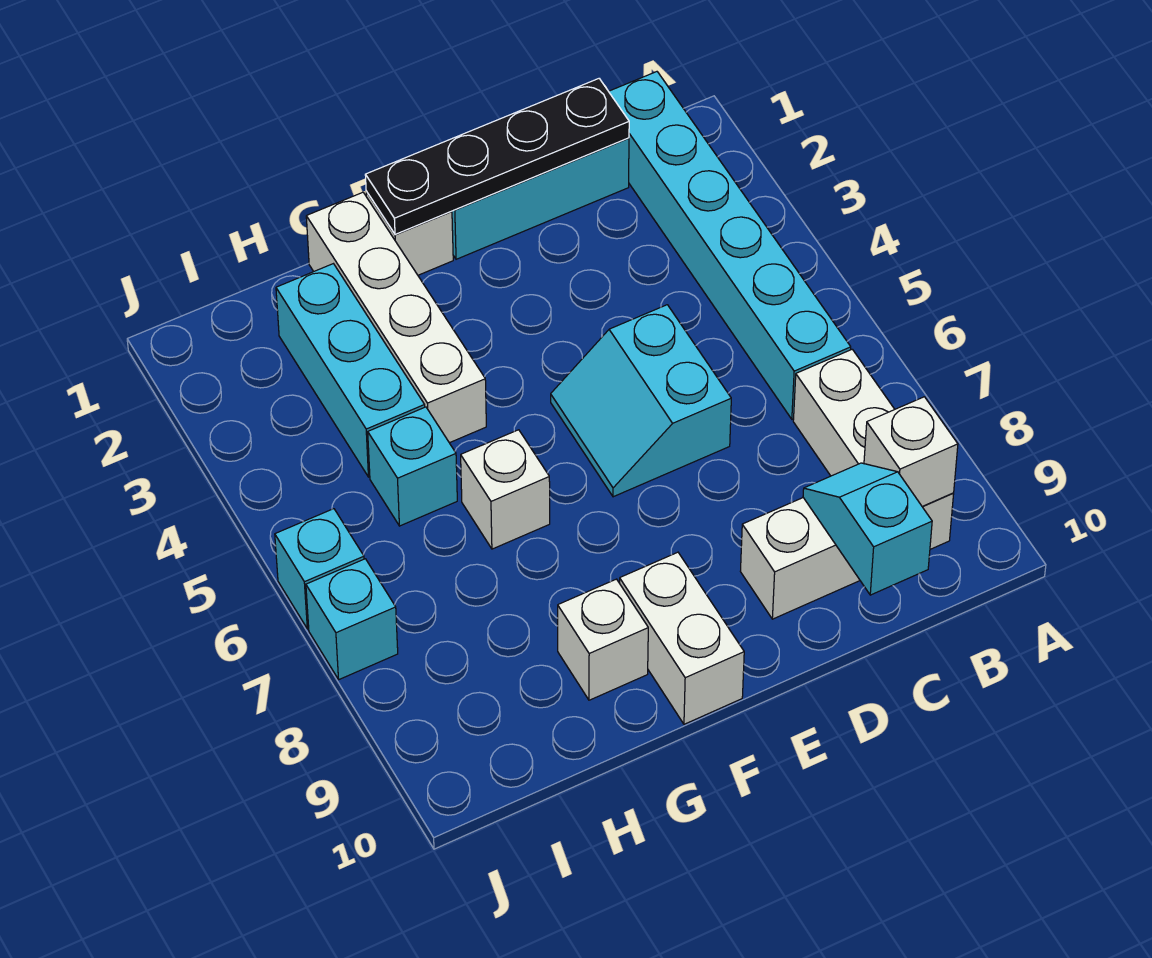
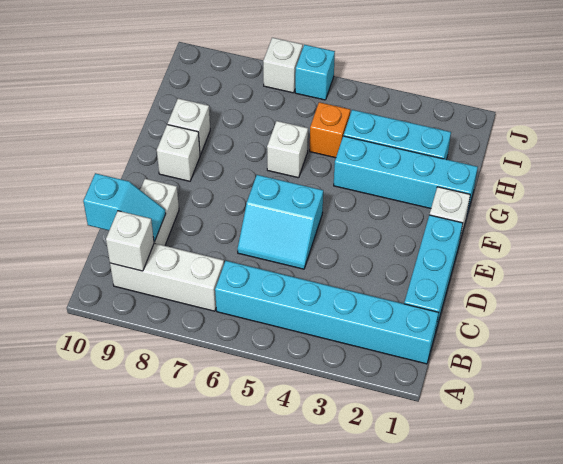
black plate C1:F1 level 2 -> none
cyan slope D5:E6 level 1 top D -> cyan slope D5:E6 level 1 top E
white brick F9:F10 level 1 -> white brick F9 level 1
white brick G1:G4 level 1 -> cyan brick G1:G4 level 1
cyan brick H5 level 1 -> orange brick H5 level 1
cyan brick J7 level 1 -> white brick J7 level 1

